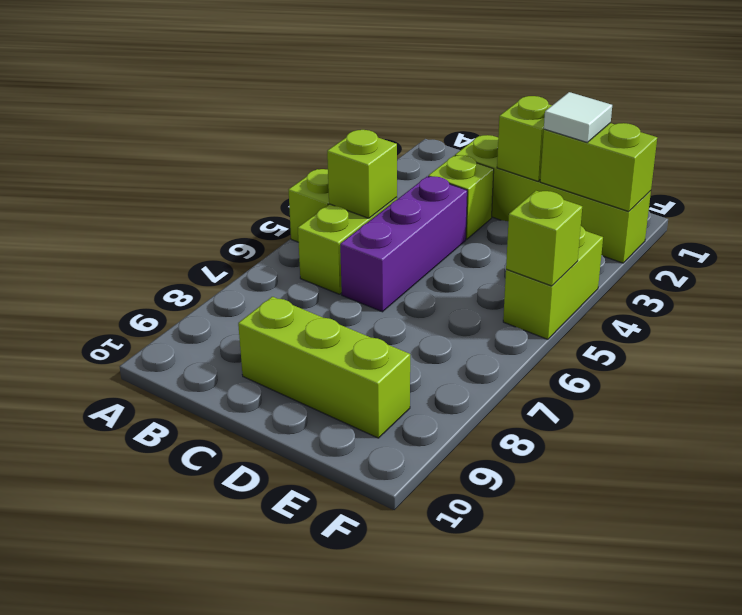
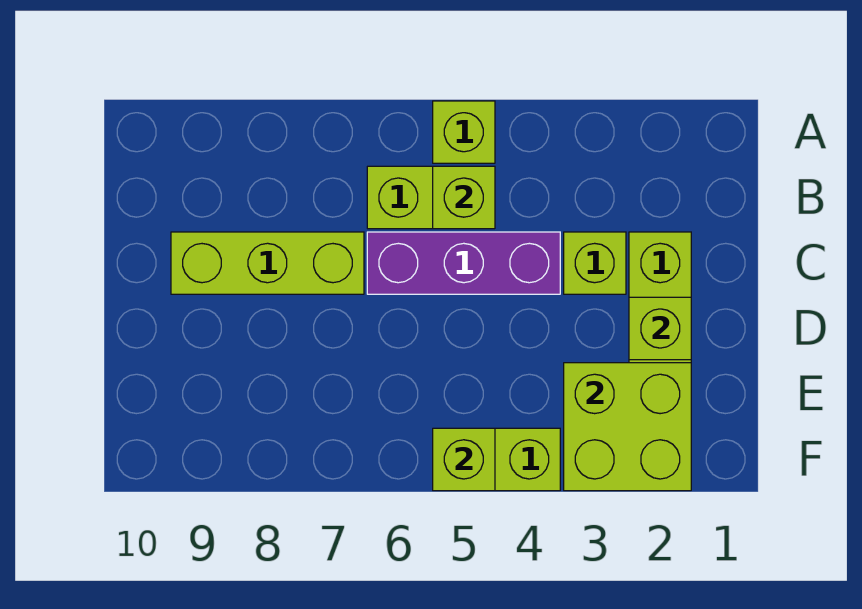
lime brick C9:E9 level 1 -> lime brick C7:C9 level 1
lime brick E2:F2 level 2 -> lime brick E2:F3 level 2
white tile E2 level 3 -> none

